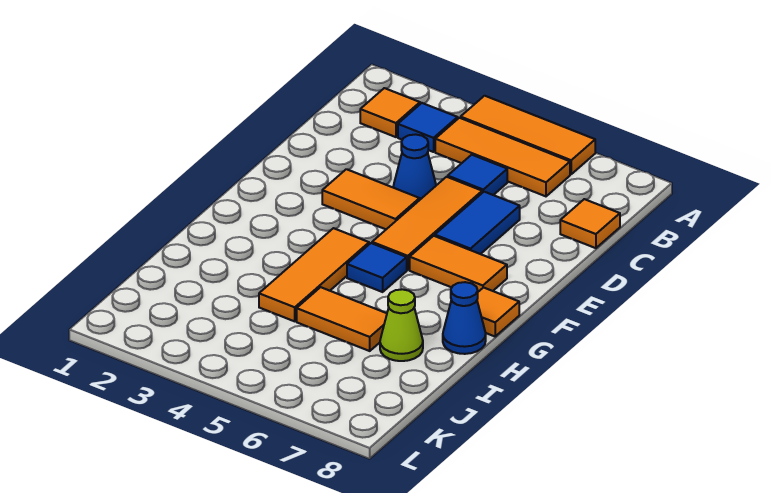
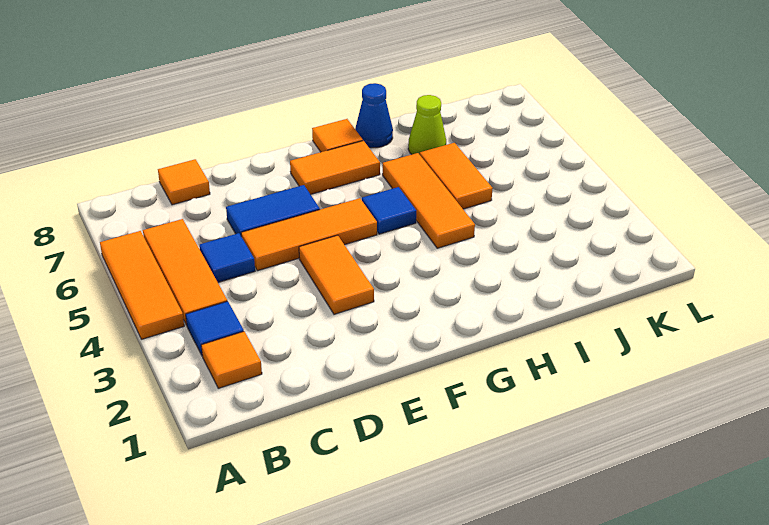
blue cone D4 level 1 -> none
orange tile F6:F7 level 1 -> orange tile F7:G7 level 1
orange tile G4:I4 level 1 -> orange tile H4:H6 level 1

